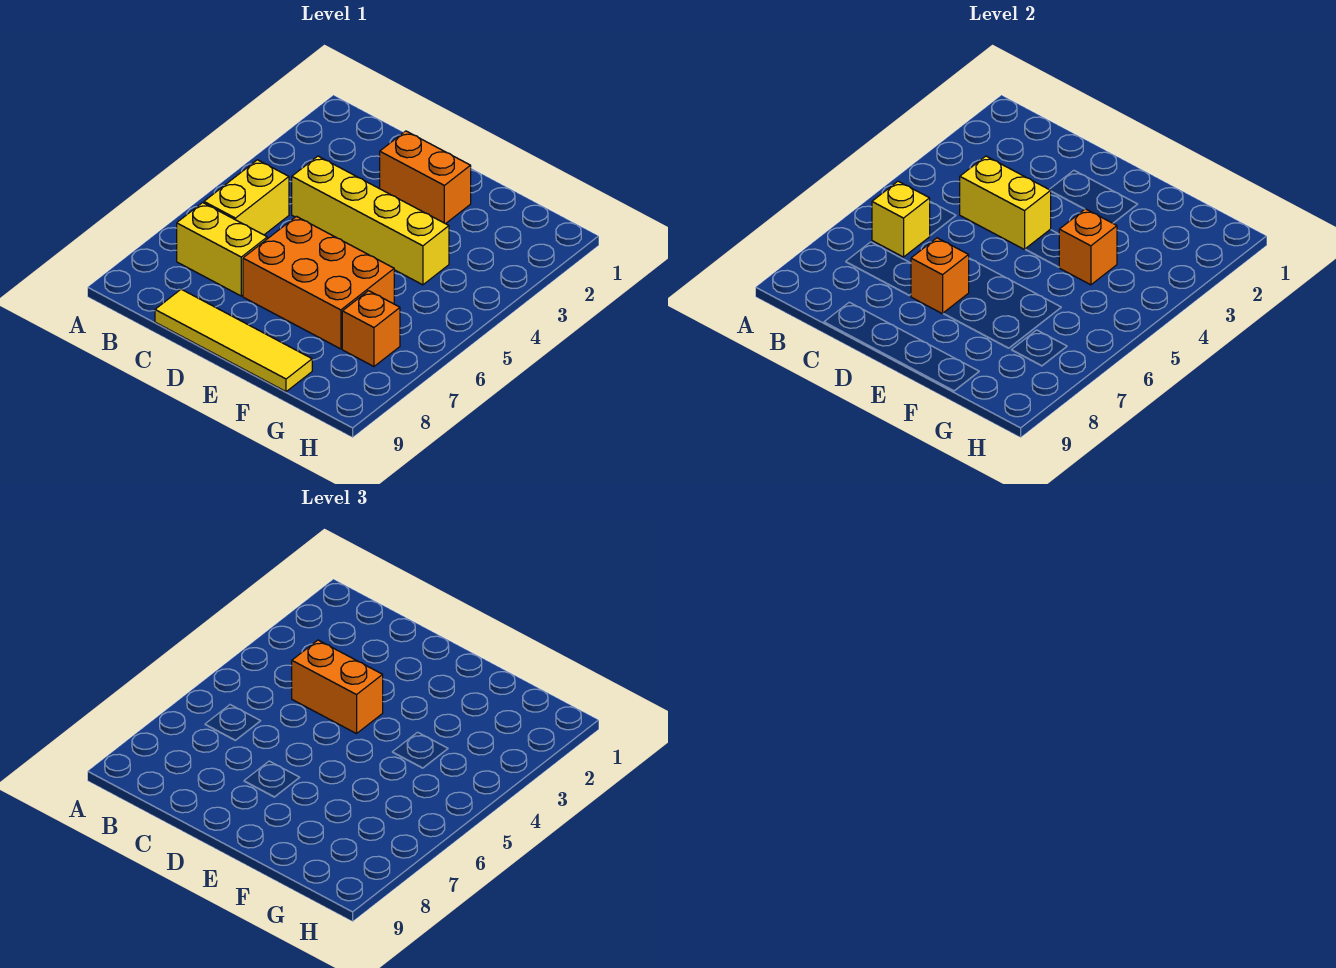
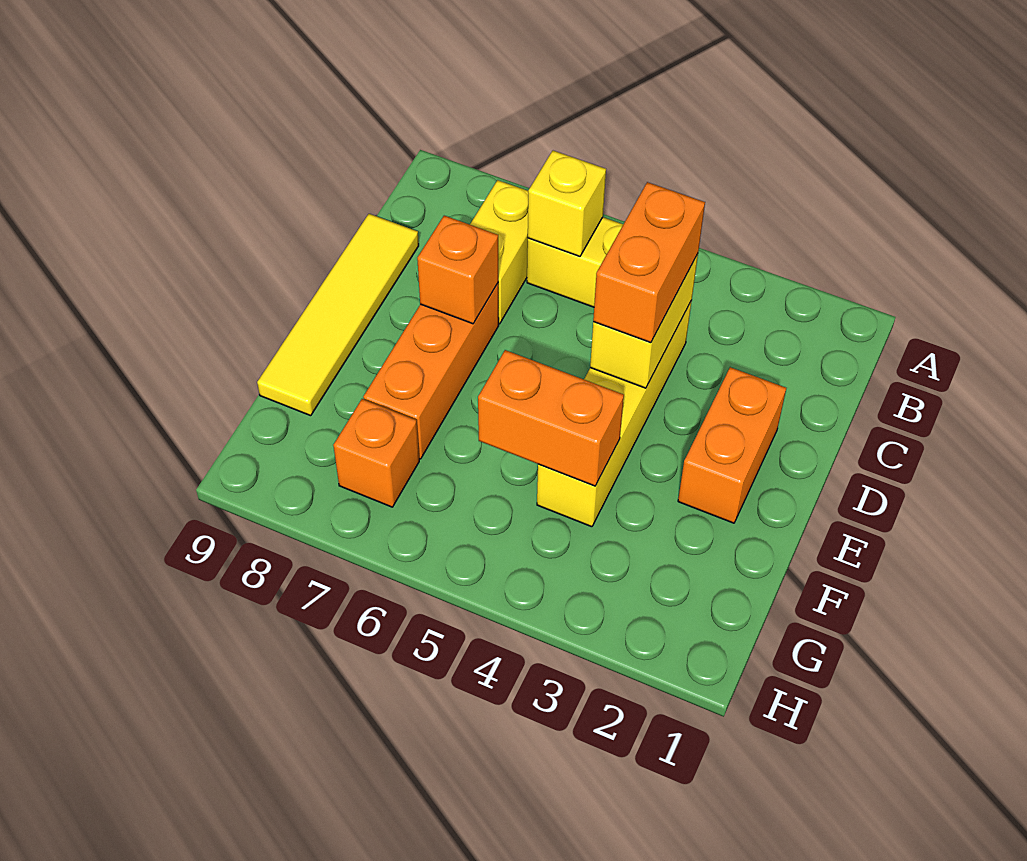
orange brick D6:F7 level 1 -> orange brick D7:F7 level 1
orange brick F4 level 2 -> orange brick F4:F5 level 2

